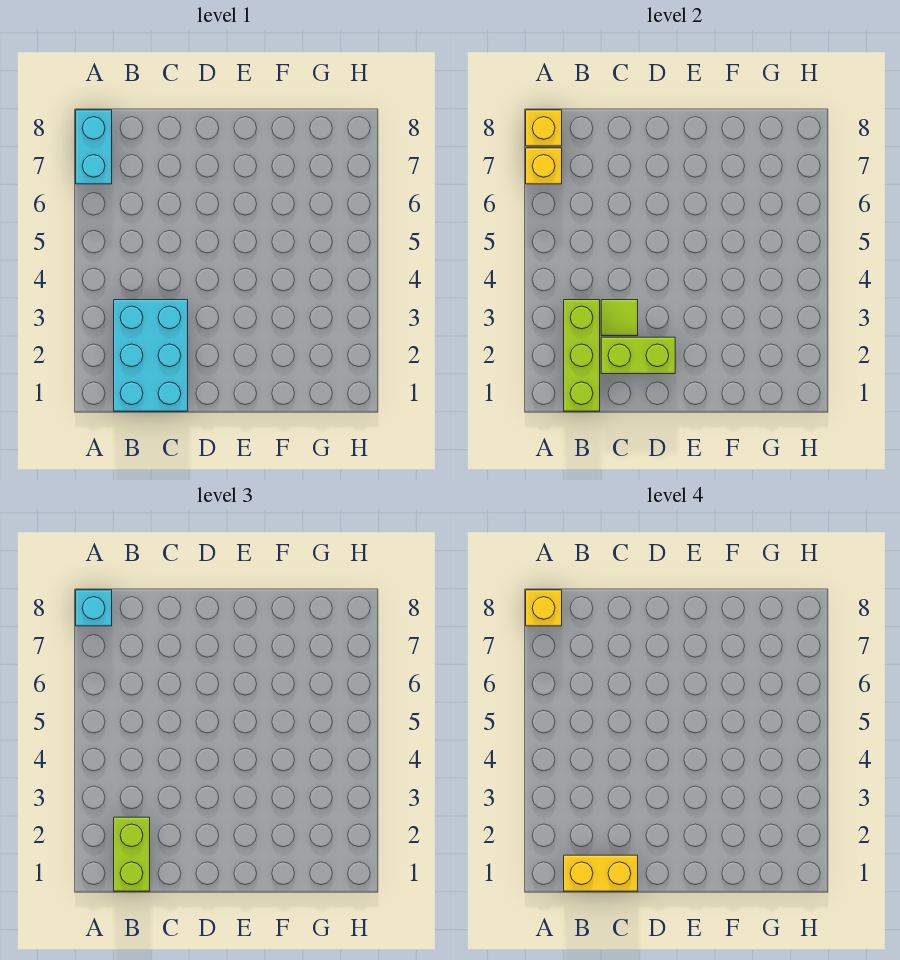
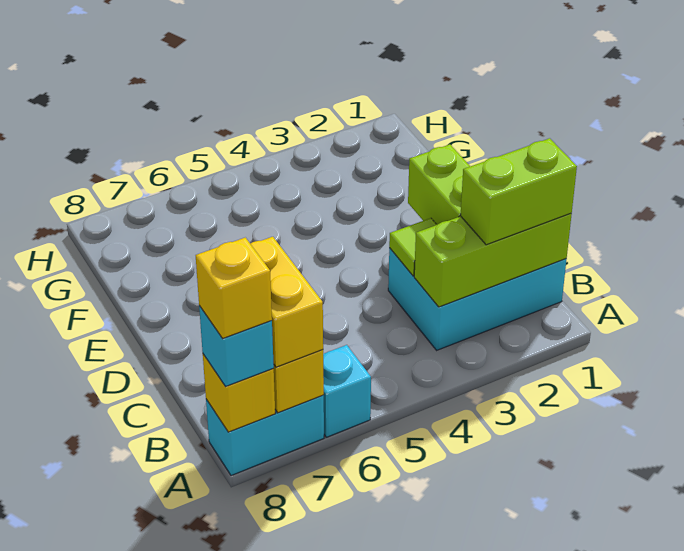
none -> cyan brick A6 level 1
yellow brick B1:C1 level 4 -> yellow brick A7:B7 level 3

